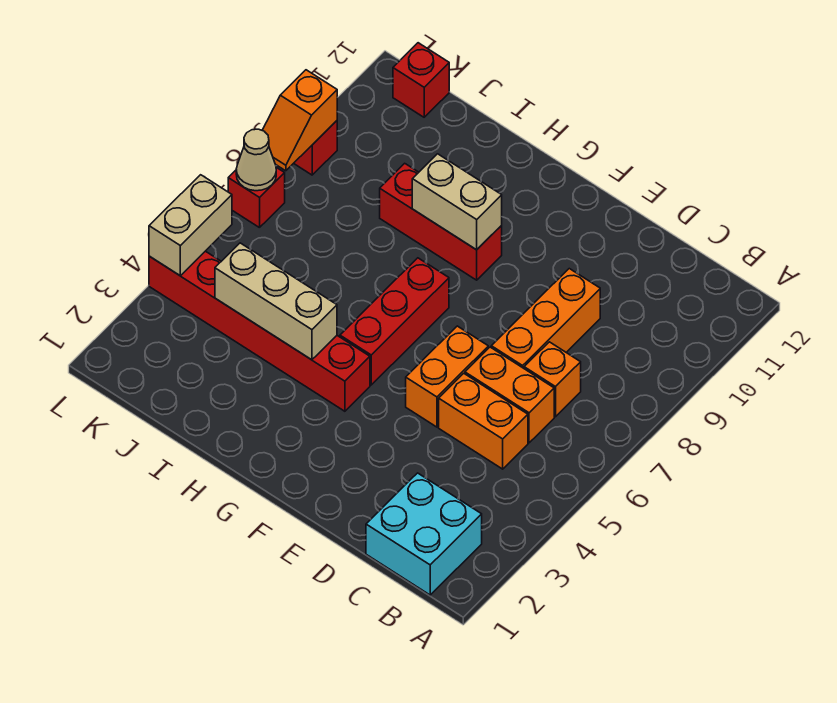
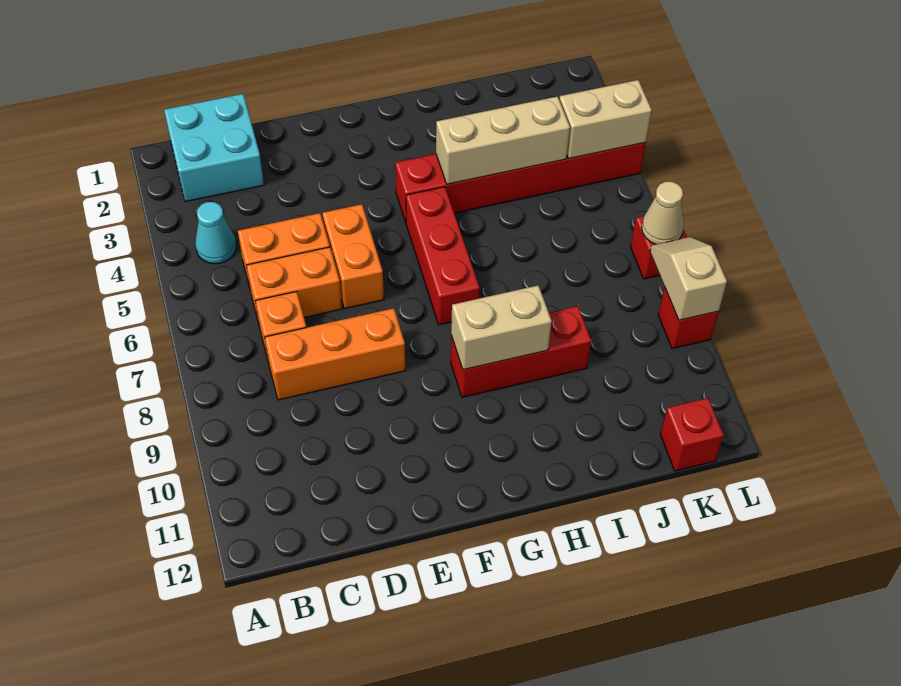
none -> cyan cone B4 level 1
orange brick D7:D9 level 1 -> orange brick C8:E8 level 1
tan brick L4:L5 level 2 -> tan brick K4:L4 level 2
orange slope L8:L9 level 2 top 9 -> tan slope L8:L9 level 2 top 9

